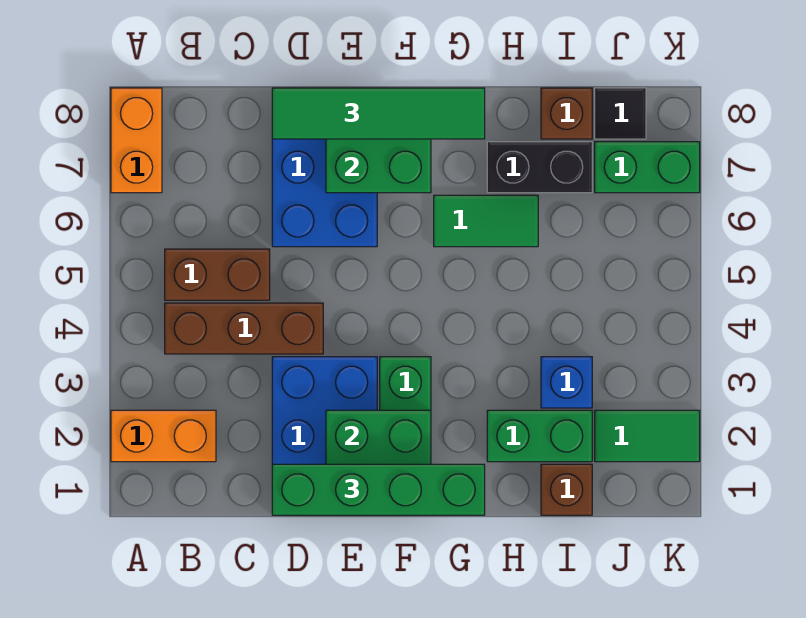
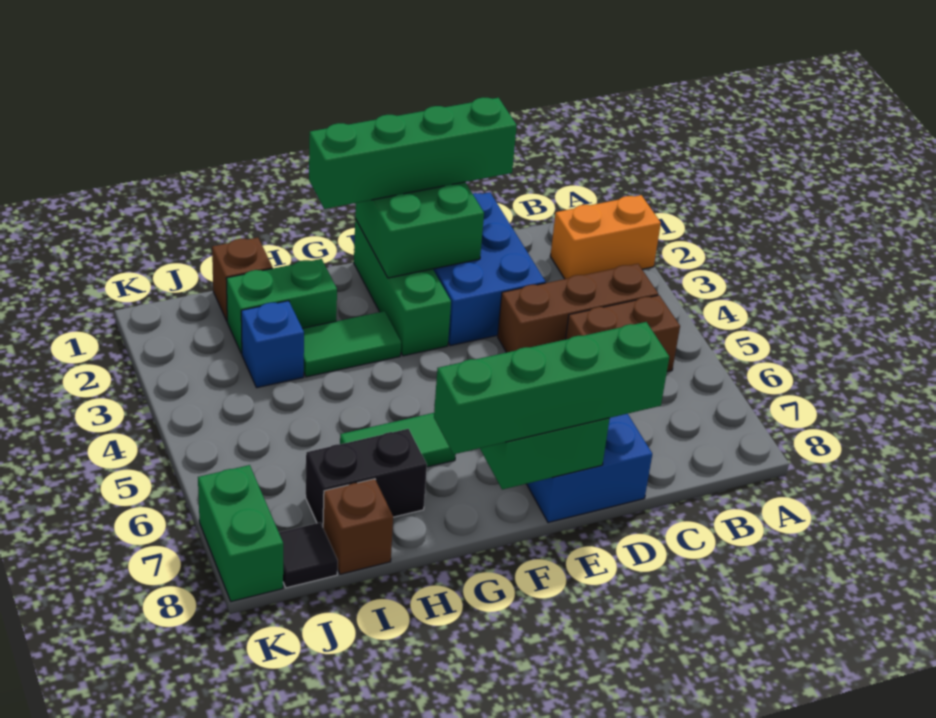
orange brick A7:A8 level 1 -> none
green tile D8:G8 level 3 -> green brick D8:G8 level 3
green tile J2:K2 level 1 -> green tile G3:H3 level 1
green brick J7:K7 level 1 -> green brick K7:K8 level 1

